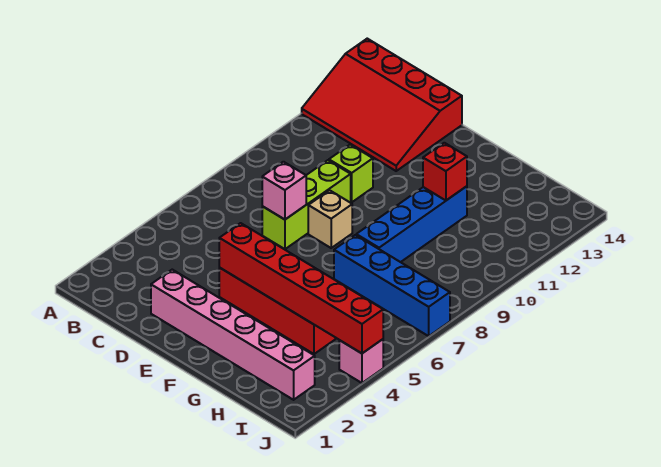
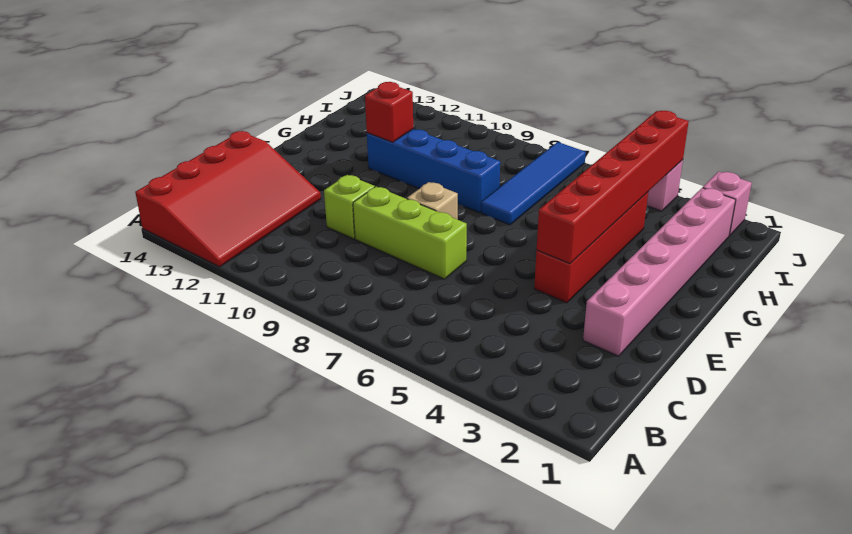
pink brick D7 level 2 -> pink brick J2 level 1
blue brick G7:J7 level 1 -> blue tile G7:J7 level 1

